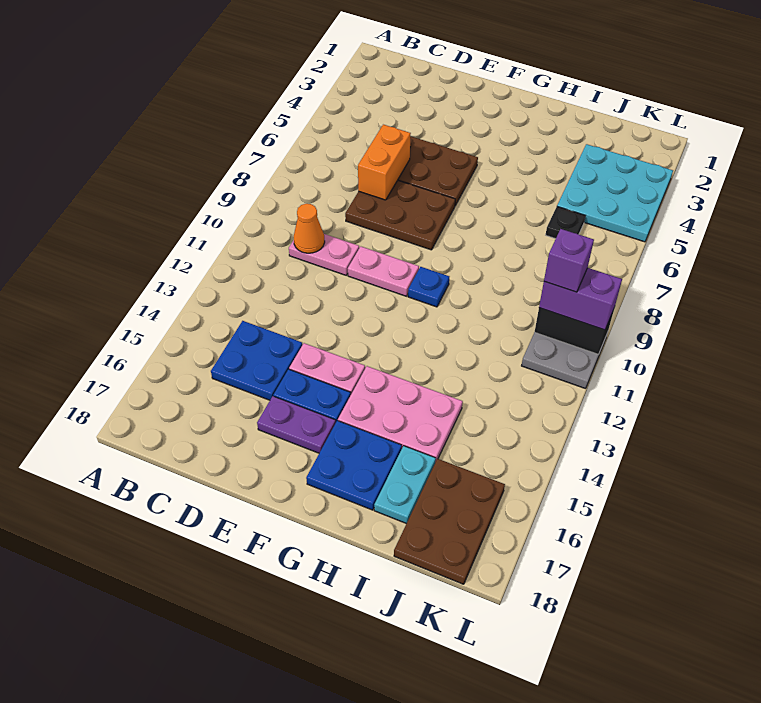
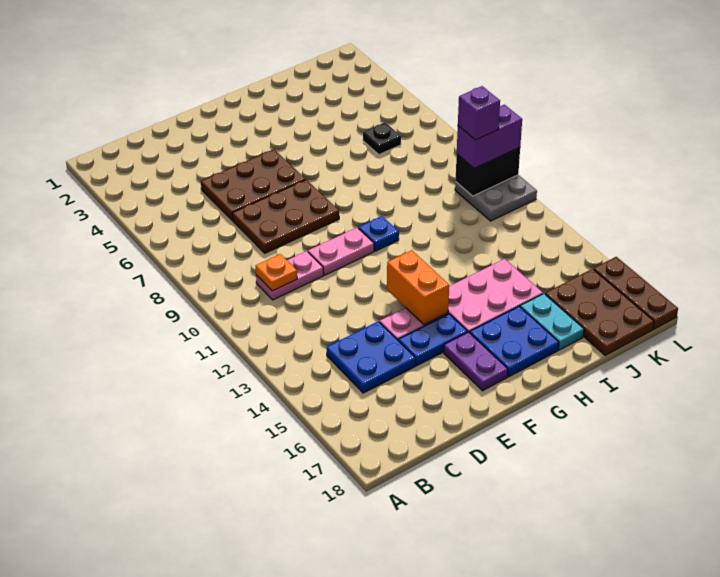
orange cone C10 level 2 -> orange plate C10 level 2
orange brick D6:D7 level 2 -> orange brick F13:F14 level 2
purple plate E16:F16 level 1 -> purple plate F16:F17 level 1
cyan plate J3:L5 level 1 -> none
none -> brown plate L16:L18 level 1

